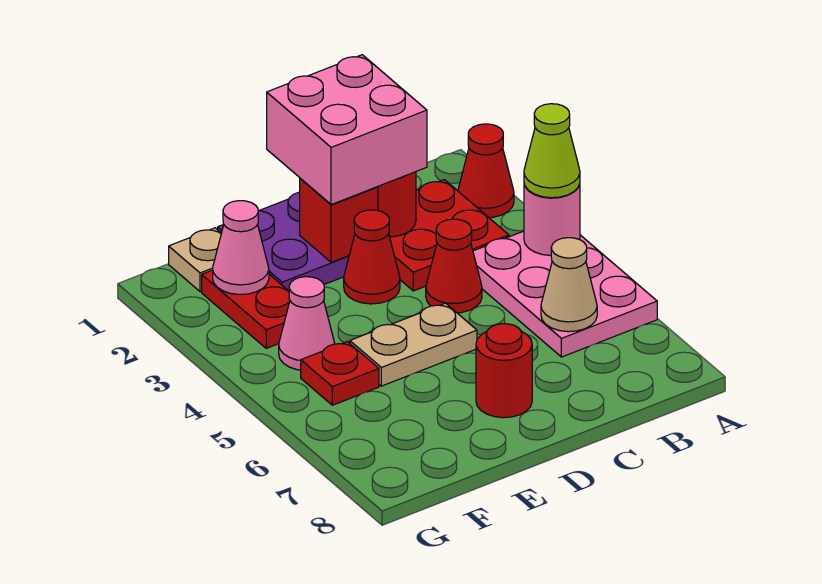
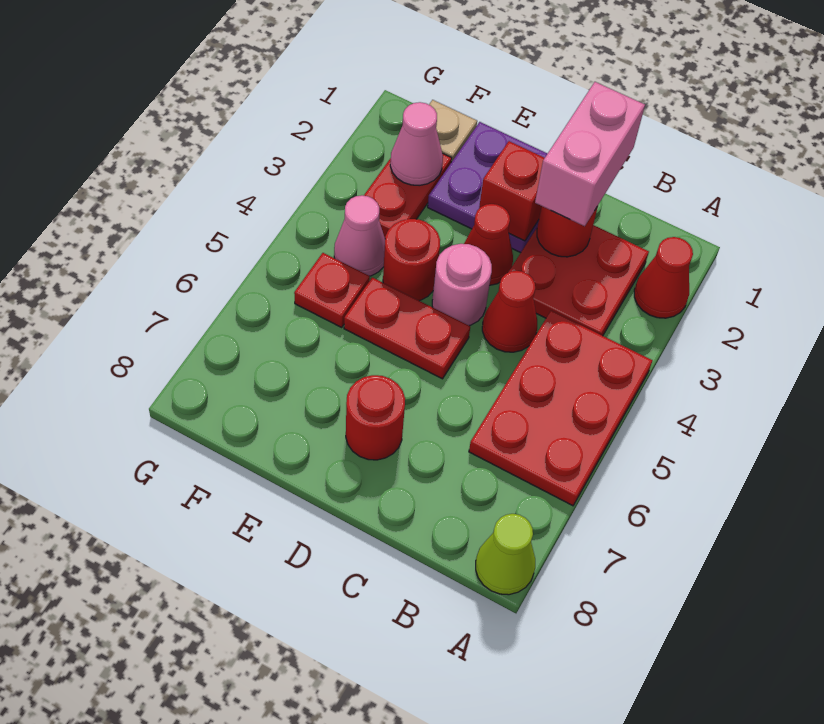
pink plate A4:B6 level 1 -> red plate A4:B6 level 1
pink round brick A4 level 2 -> pink round brick D4 level 1
lime cone A4 level 3 -> lime cone A8 level 1
tan cone B6 level 2 -> none
pink brick C1:D2 level 3 -> pink brick C1:C2 level 3
tan plate D5:E5 level 1 -> red plate D5:E5 level 1
none -> red round brick E4 level 1

